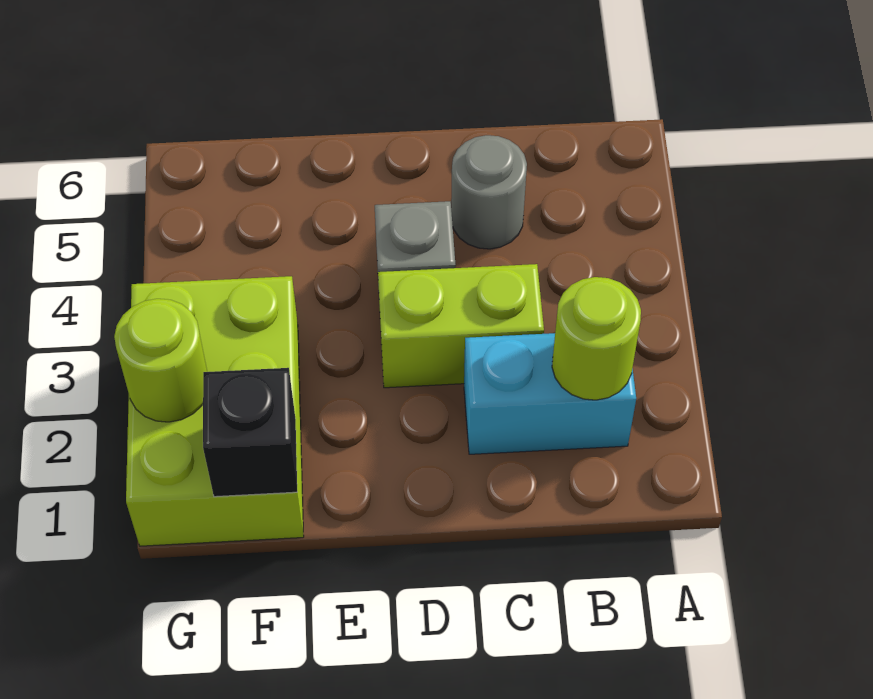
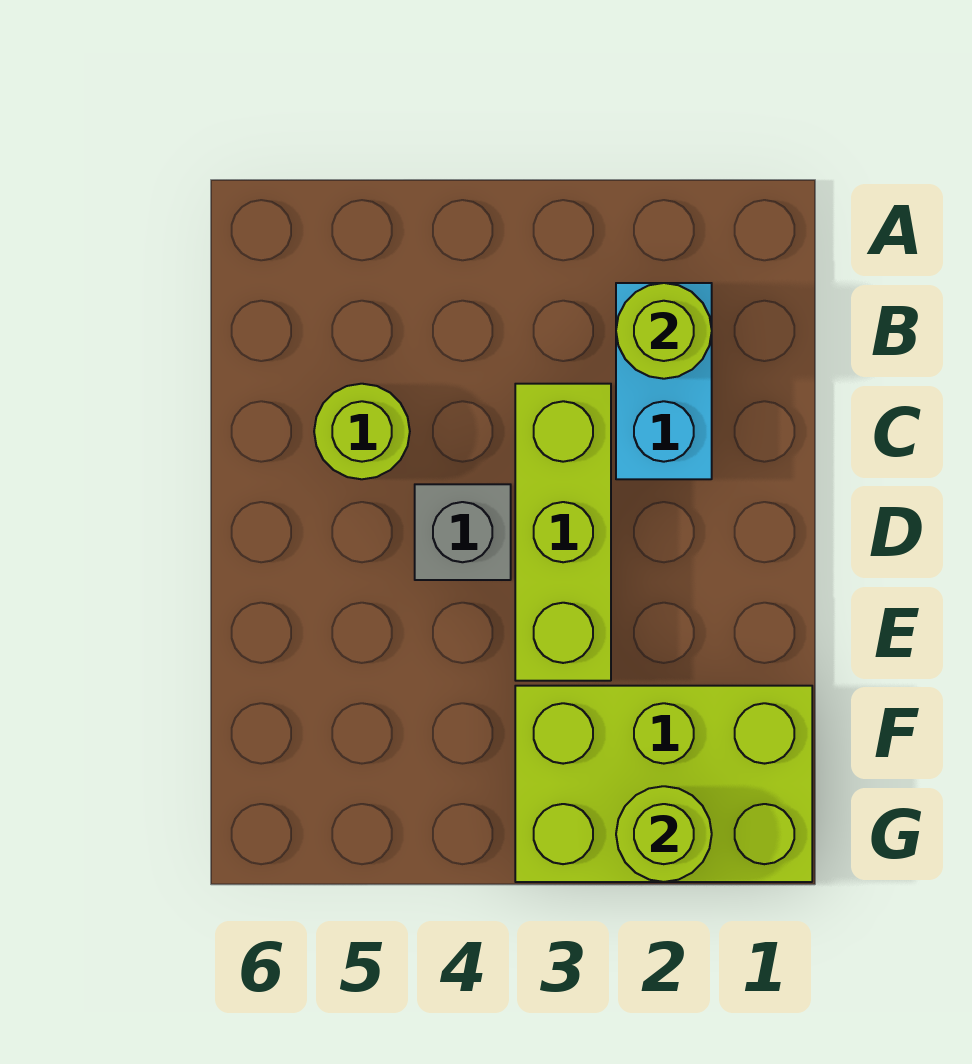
lime brick C3:D3 level 1 -> lime brick C3:E3 level 1
grey round brick C5 level 1 -> lime round brick C5 level 1
black brick F1 level 2 -> none

